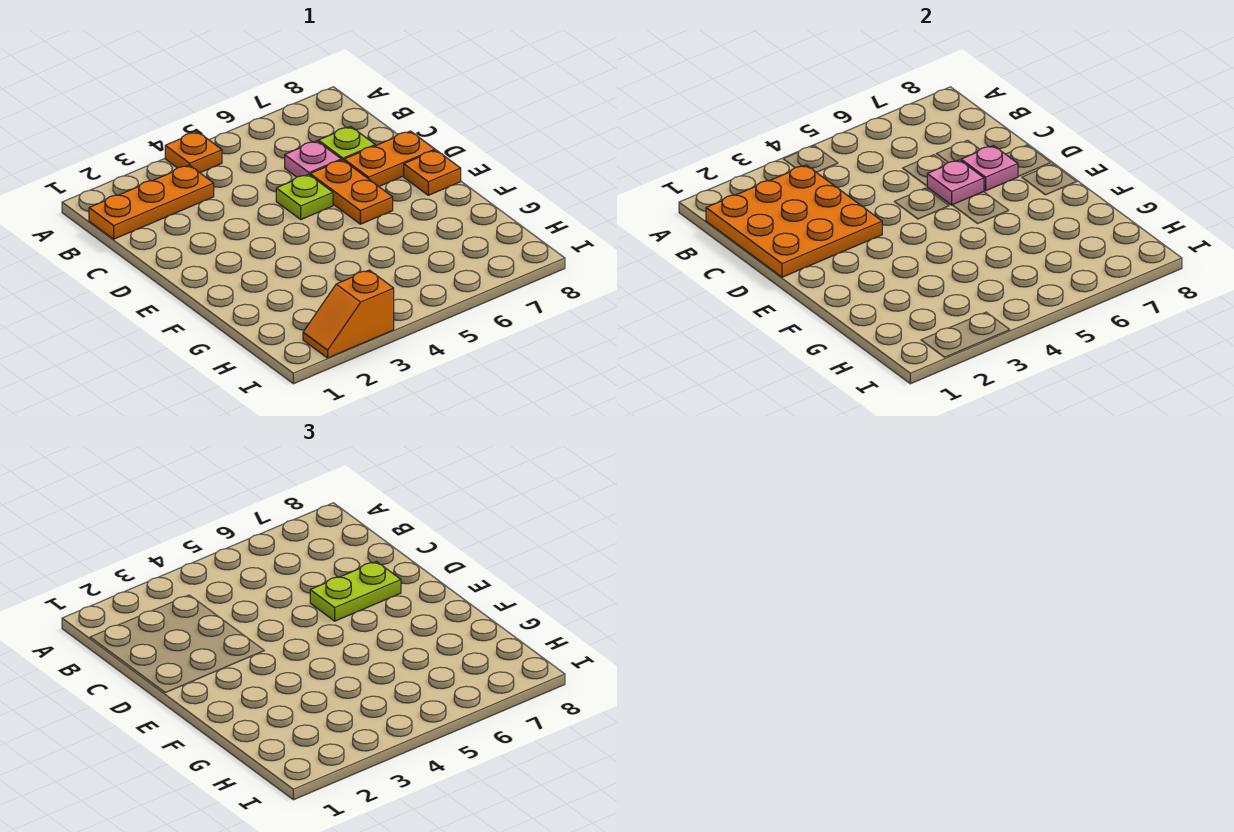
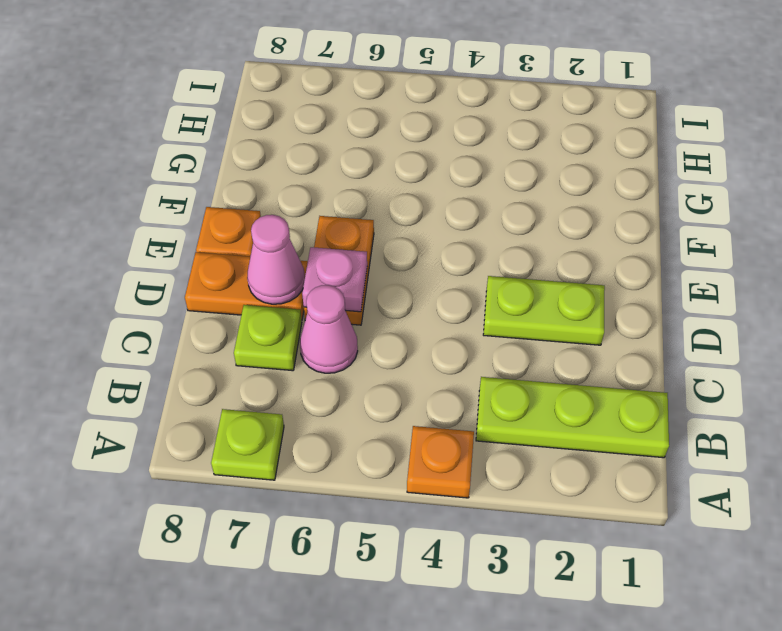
orange plate B1:B3 level 1 -> lime plate B1:B3 level 1
orange plate B1:D3 level 2 -> none
pink plate C6 level 1 -> pink cone C6 level 1
lime plate D5 level 1 -> lime plate A7 level 1
lime plate D6:D7 level 3 -> lime plate D2:D3 level 1
pink plate D7 level 2 -> pink cone D7 level 2
orange slope I2:I3 level 1 top 3 -> none

